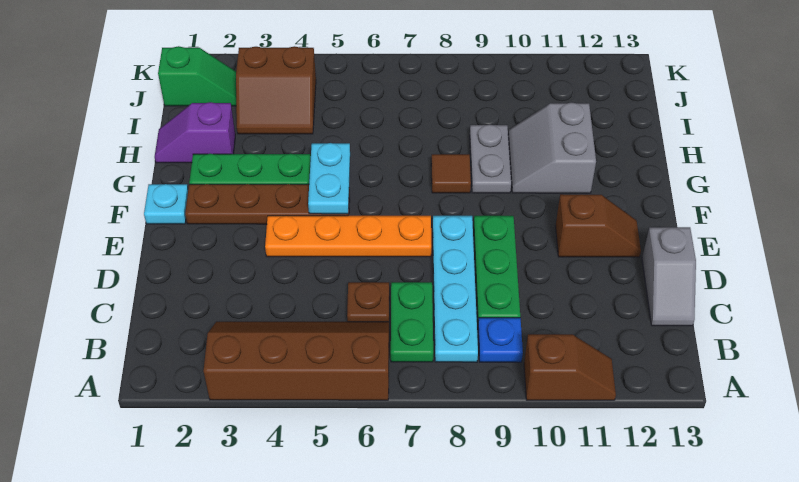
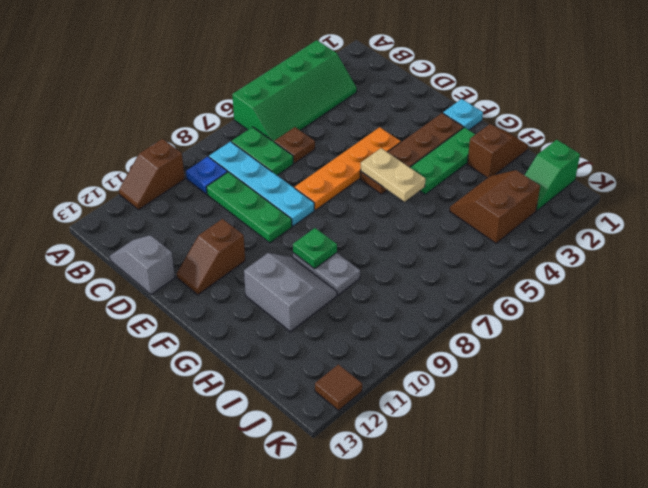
brown slope A3:B6 level 1 top A -> green slope A3:B6 level 1 top A
cyan plate F5:G5 level 2 -> tan plate F5:G5 level 2
brown tile G8 level 1 -> brown tile K12 level 1
none -> green plate G9 level 2
purple slope H1:H2 level 1 top 2 -> brown slope H1:H2 level 1 top 2

